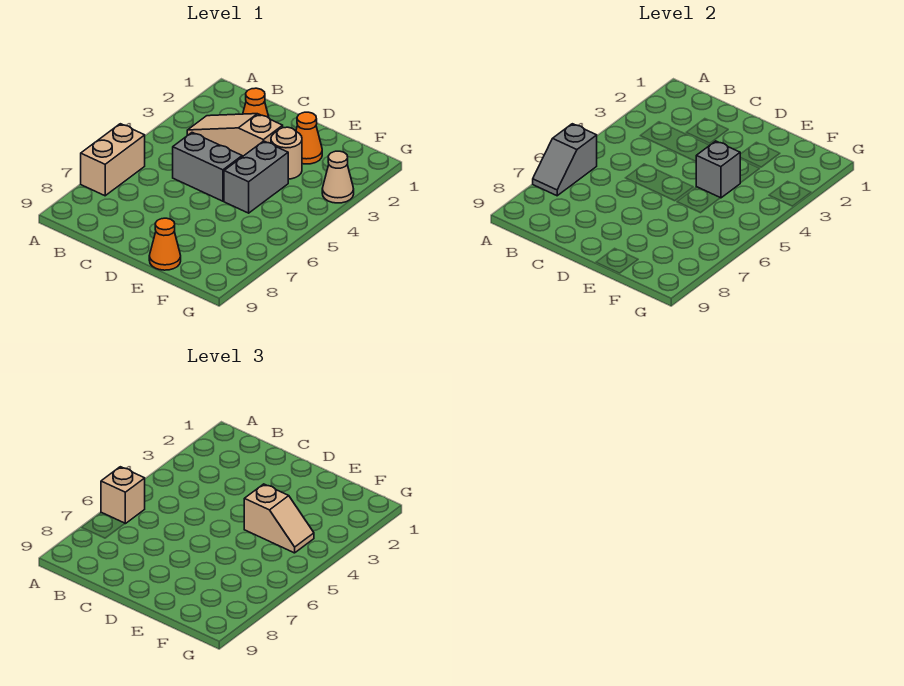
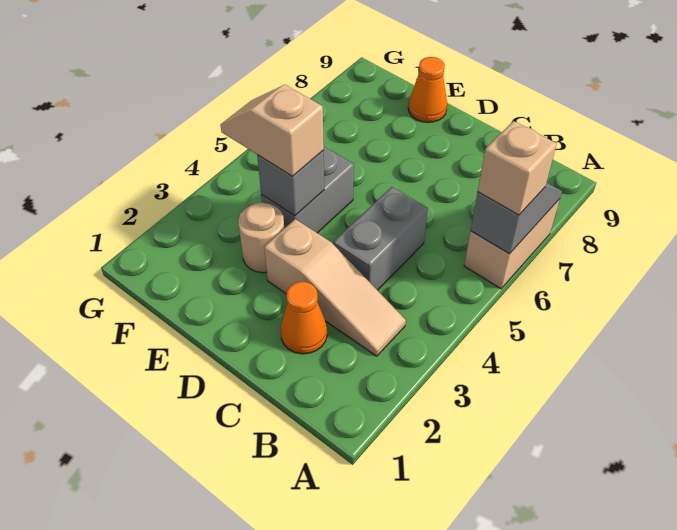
grey brick C5:D5 level 1 -> grey brick C4:C5 level 1
orange cone E2 level 1 -> none
tan cone G3 level 1 -> none

